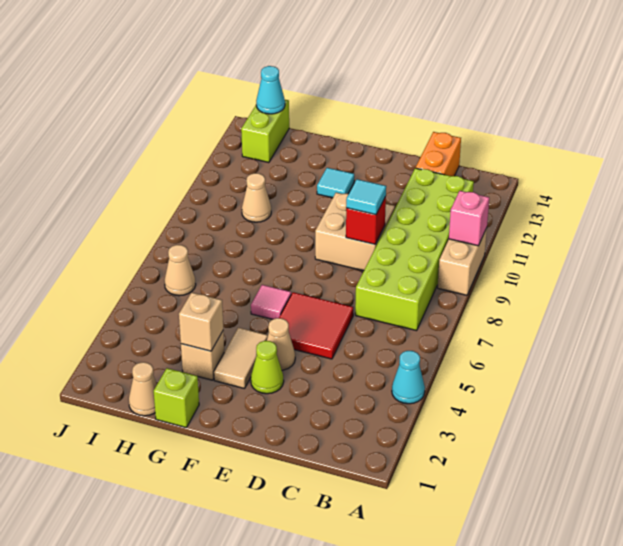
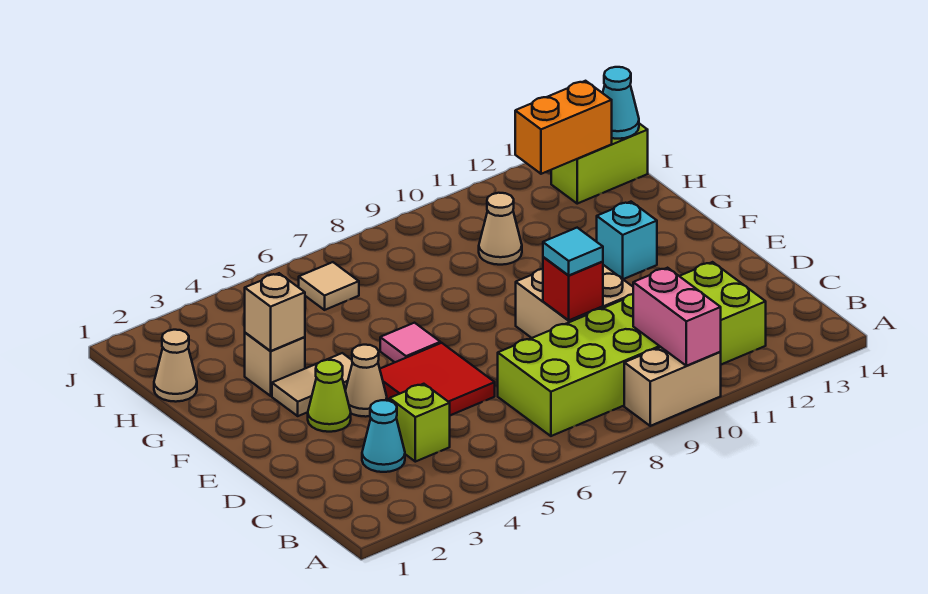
cyan cone A4 level 1 -> cyan cone C3 level 1
pink brick A10 level 2 -> pink brick A10:B10 level 2
orange brick C13:C14 level 1 -> orange brick I12:I13 level 2
cyan tile F12 level 1 -> cyan brick F12 level 1
lime brick G1 level 1 -> lime brick C4 level 1
tan cone I6 level 1 -> tan tile I6 level 1

